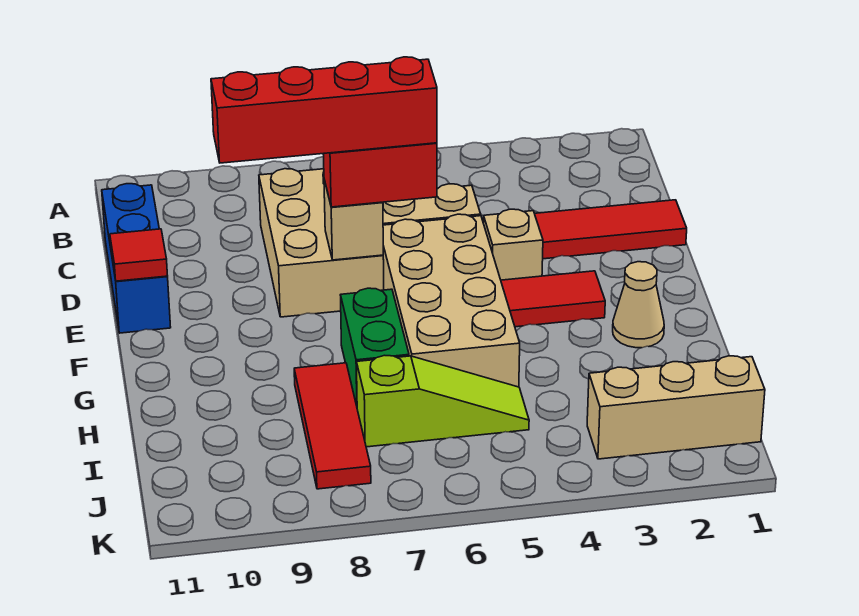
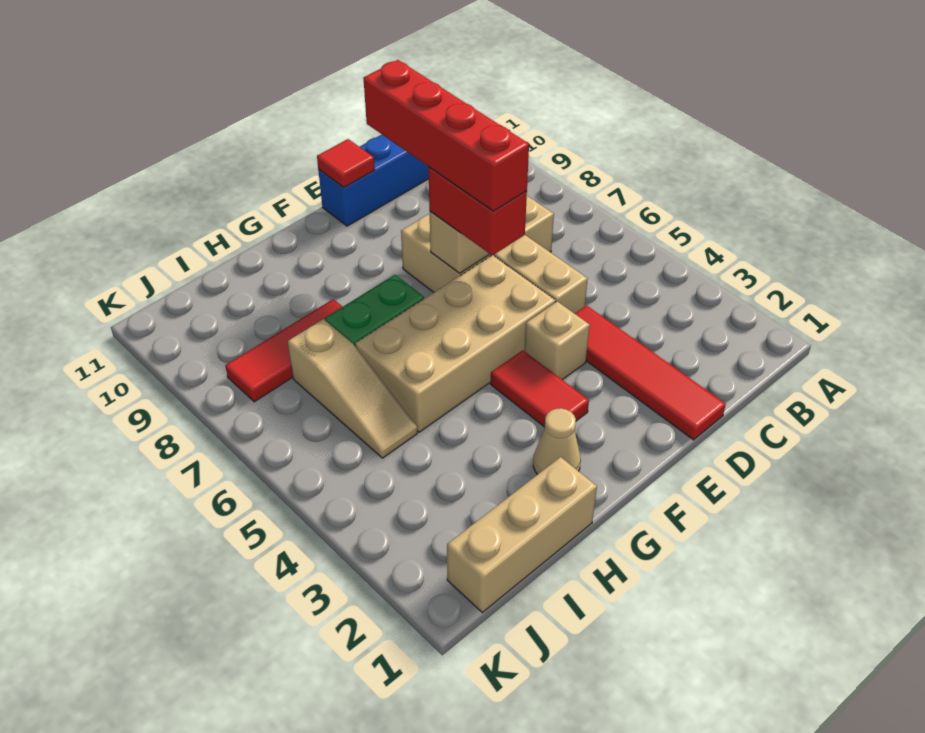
lime slope I5:I7 level 1 top 7 -> tan slope I5:I7 level 1 top 7
tan brick J1:J3 level 1 -> tan brick H1:J1 level 1

